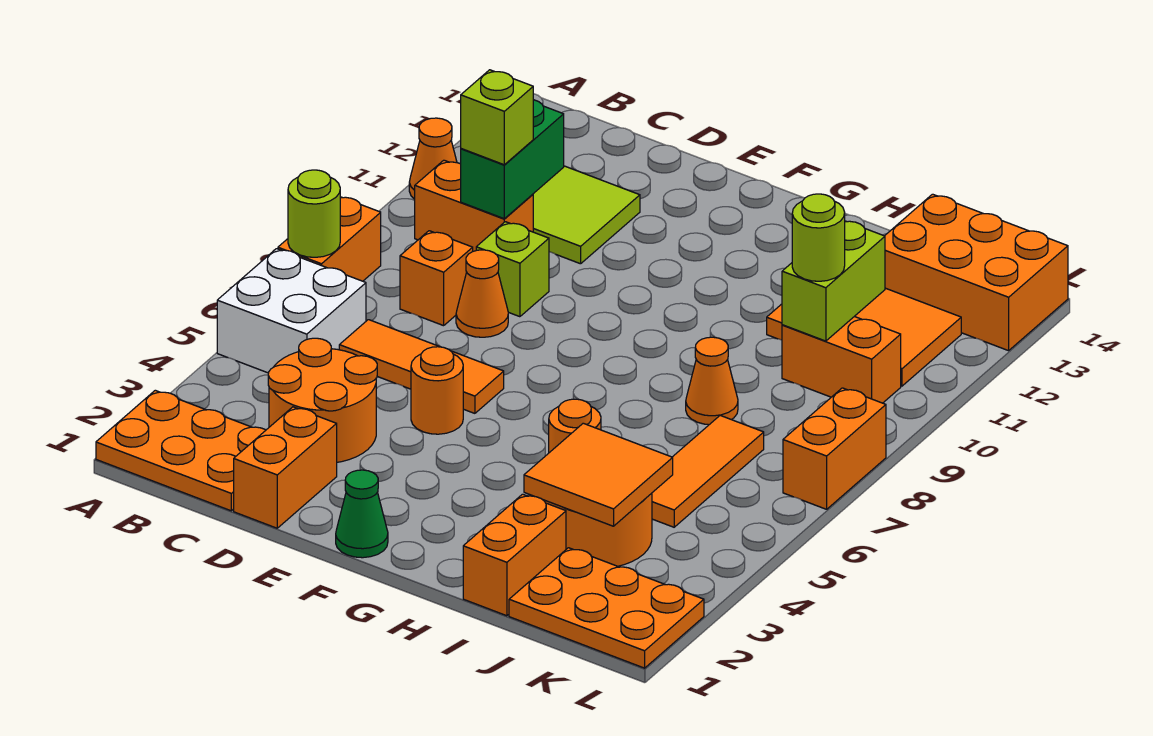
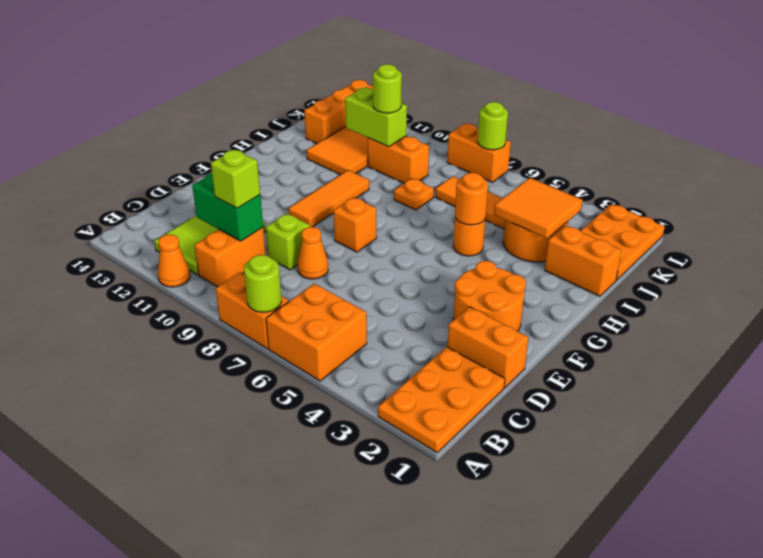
white brick A5:B6 level 1 -> orange brick A5:B6 level 1
orange round brick C3:D4 level 1 -> orange round brick E2:F3 level 1
orange tile C6:E6 level 1 -> orange tile F10:H10 level 1
orange brick C8 level 1 -> orange brick F8 level 1
orange round brick E5 level 1 -> orange round brick H5 level 2
green cone F1 level 1 -> none
orange cone I8 level 1 -> orange plate I8 level 1
orange brick J10:K10 level 1 -> orange brick J9:J10 level 1
orange brick J13:L14 level 1 -> orange brick J13:L13 level 1
none -> lime round brick L7 level 2

